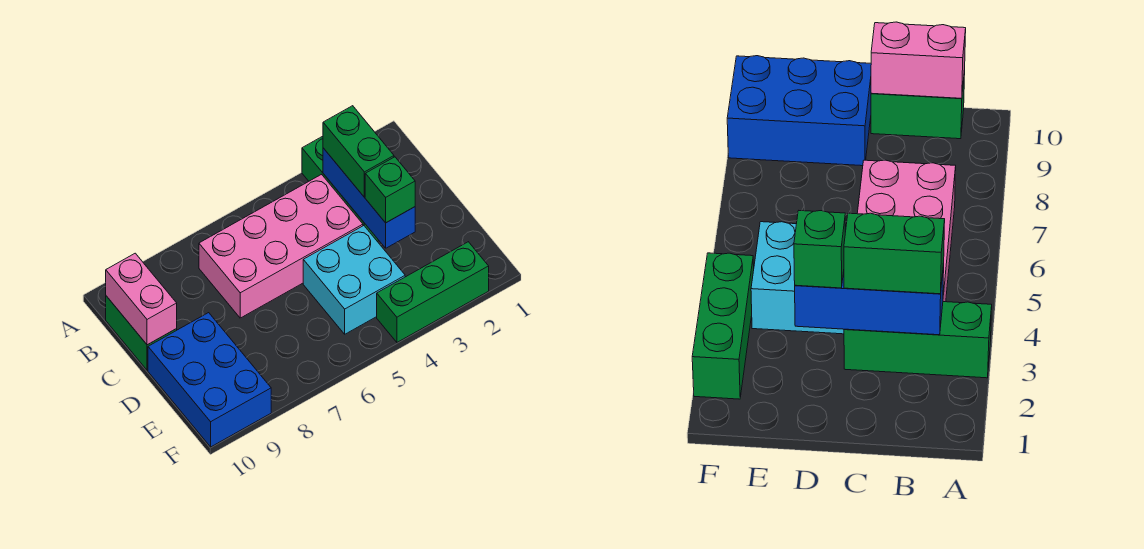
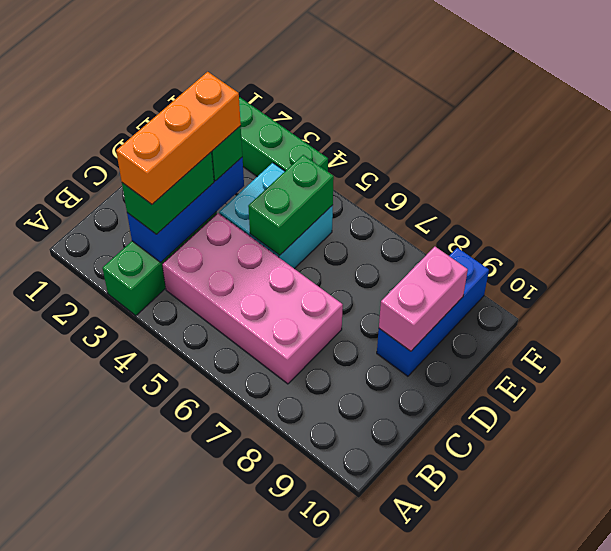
none -> orange brick B3:D3 level 4
green brick B10:C10 level 1 -> green brick D5:E5 level 2
pink brick B10:C10 level 2 -> pink brick D9:E9 level 2
blue brick D9:F10 level 1 -> blue brick D9:F9 level 1

